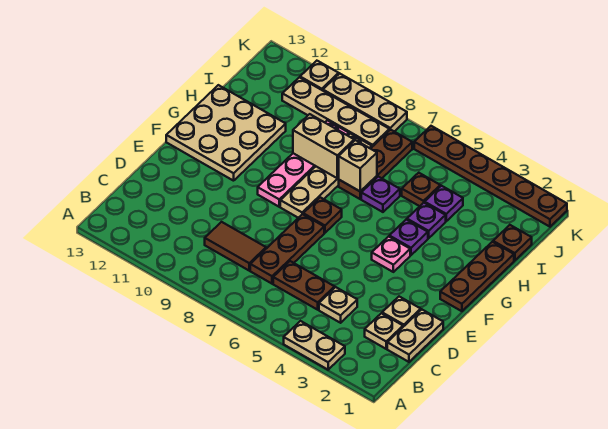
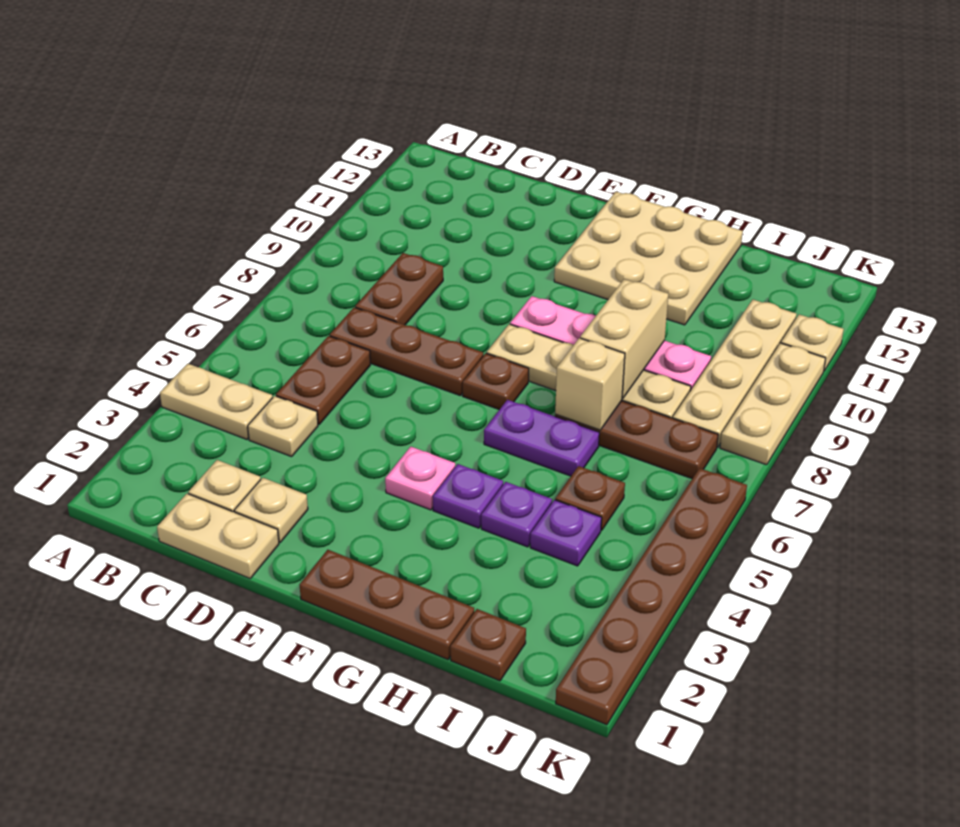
tan plate A3:A4 level 1 -> tan plate A4:B4 level 1
brown tile C8:C9 level 1 -> brown plate C8:C9 level 1
purple plate H6 level 1 -> purple plate G6:H6 level 1

